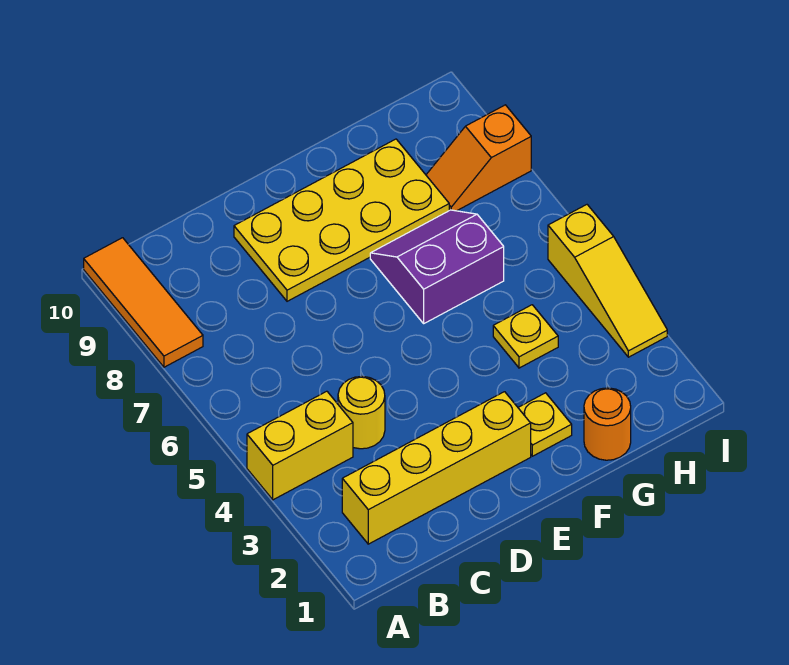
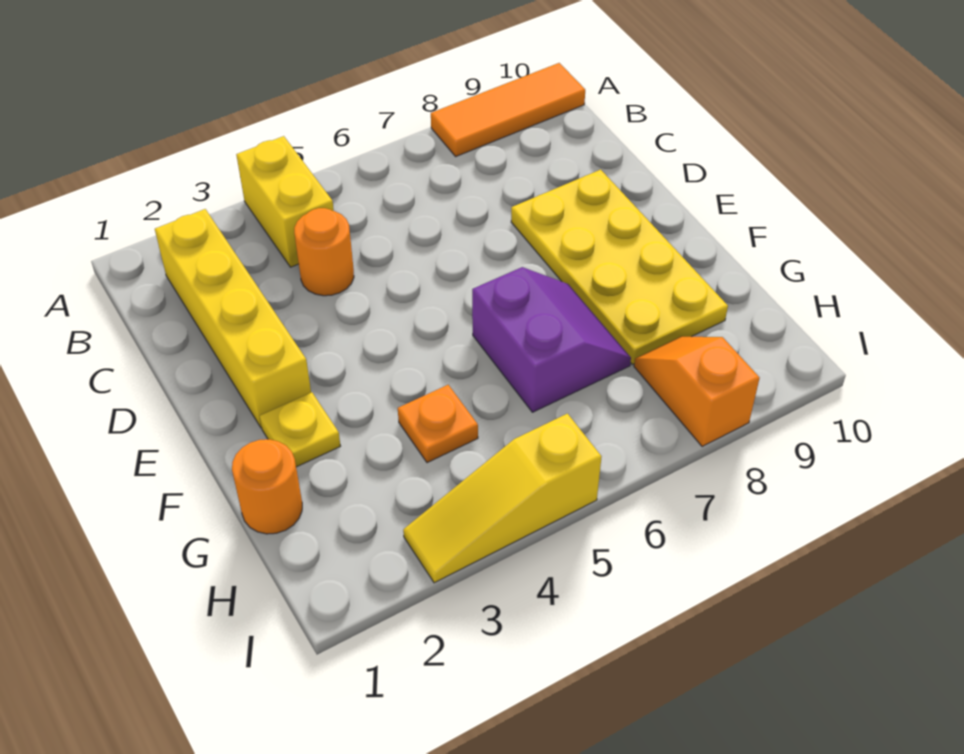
yellow round brick C4 level 1 -> orange round brick C4 level 1
yellow plate G4 level 1 -> orange plate G4 level 1

